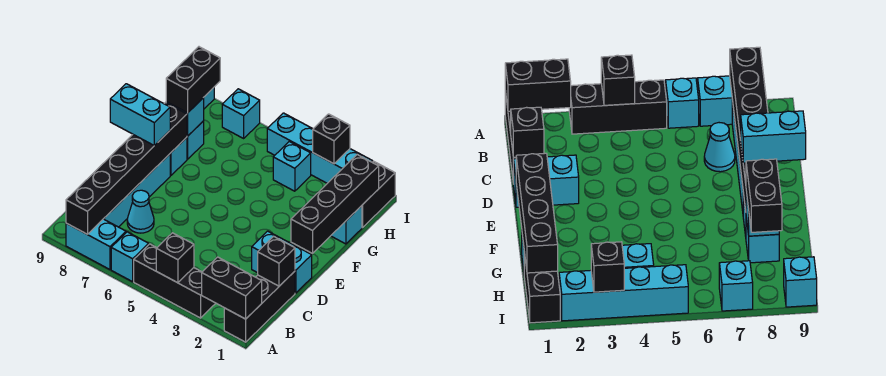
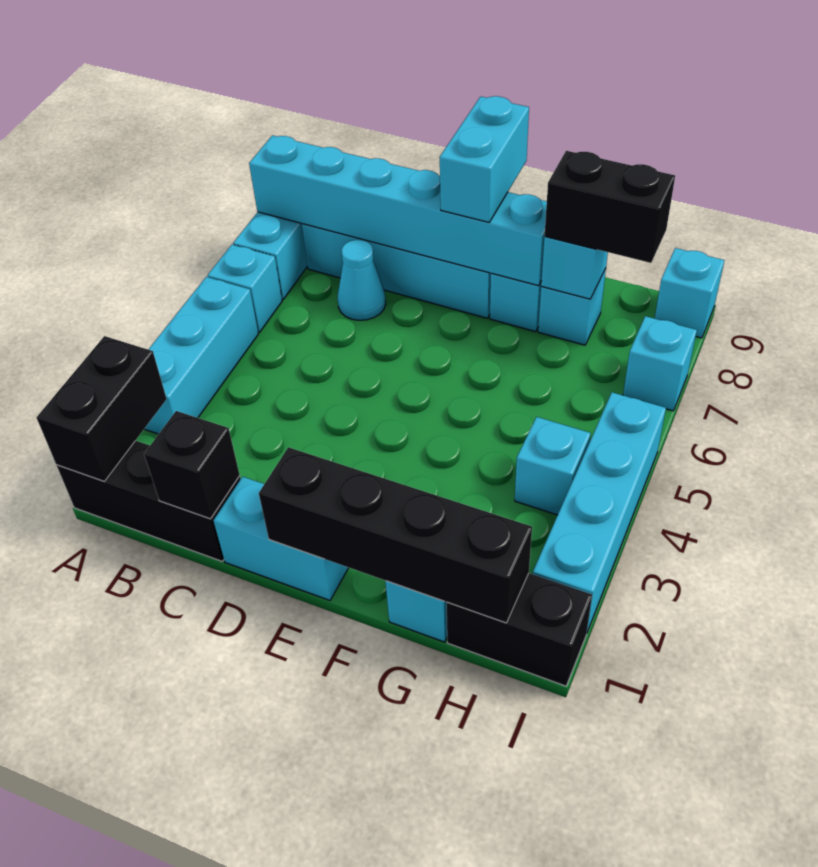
black brick A3:A5 level 1 -> cyan brick A3:A5 level 1
black brick A4 level 2 -> none
black brick A8:F8 level 2 -> cyan brick A8:F8 level 2
cyan brick D1:D2 level 1 -> cyan brick D1:E1 level 1
black brick I3 level 2 -> none

